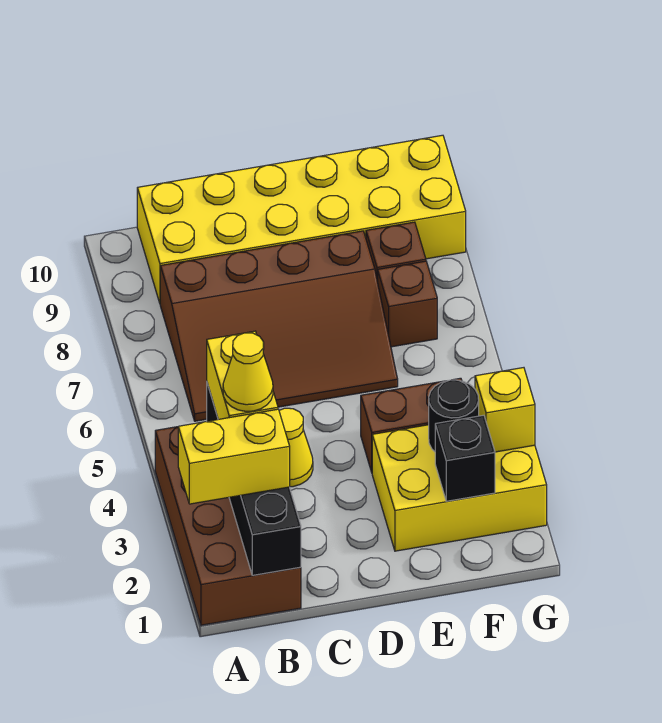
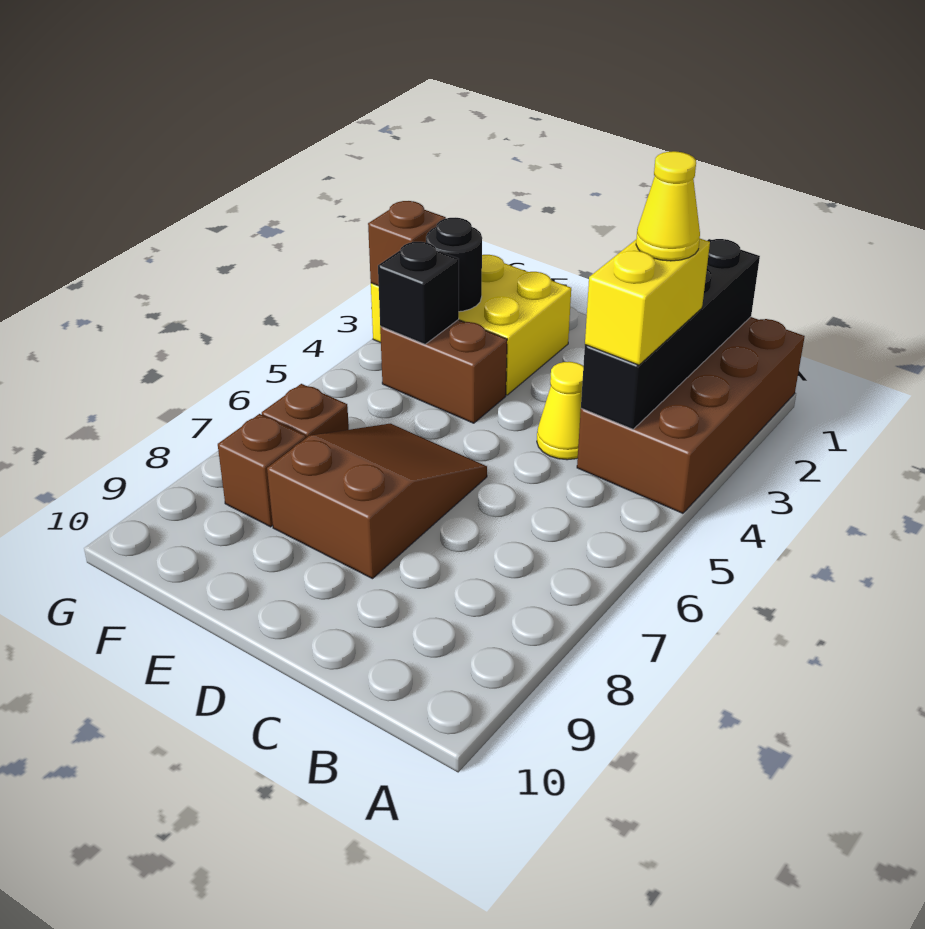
yellow brick A2:B2 level 3 -> none
brown slope B6:E8 level 1 top 8 -> brown slope D6:E8 level 1 top 8
yellow brick B9:G10 level 1 -> none
black brick F2 level 2 -> black brick F4 level 2
yellow brick G3 level 2 -> brown brick G3 level 2

